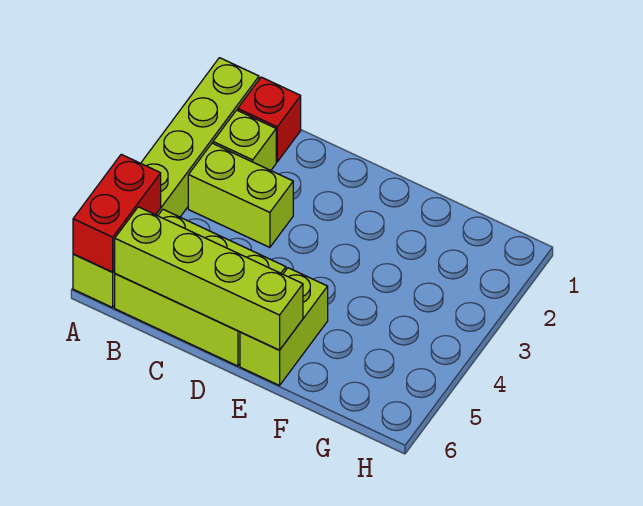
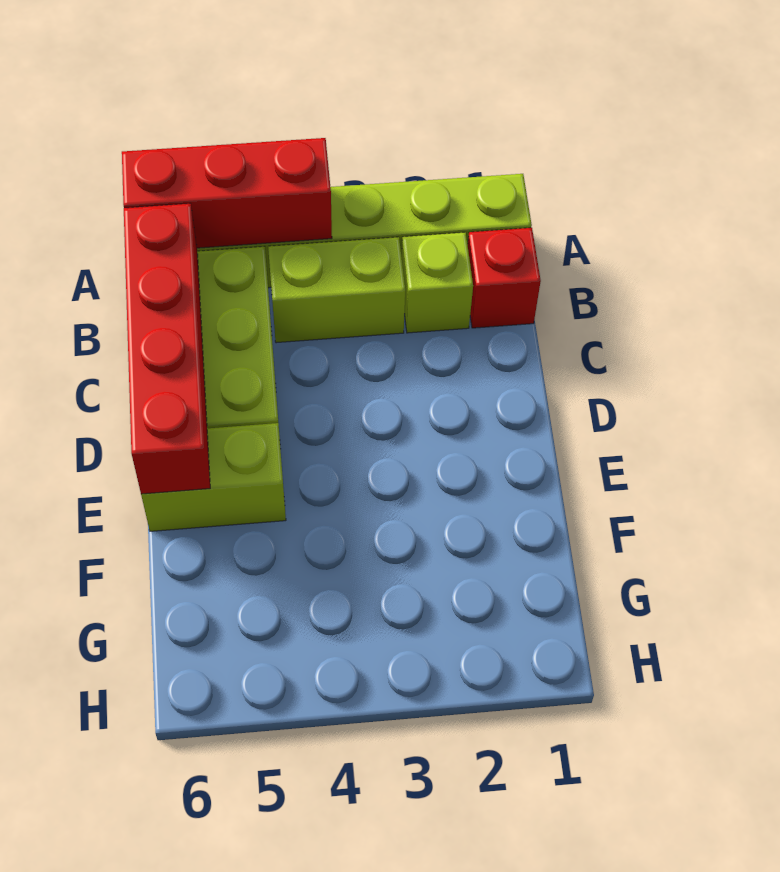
red brick A5:A6 level 2 -> red brick A4:A6 level 2
lime brick B3:C3 level 1 -> lime brick B3:B4 level 1
lime brick B6:E6 level 2 -> red brick B6:E6 level 2

